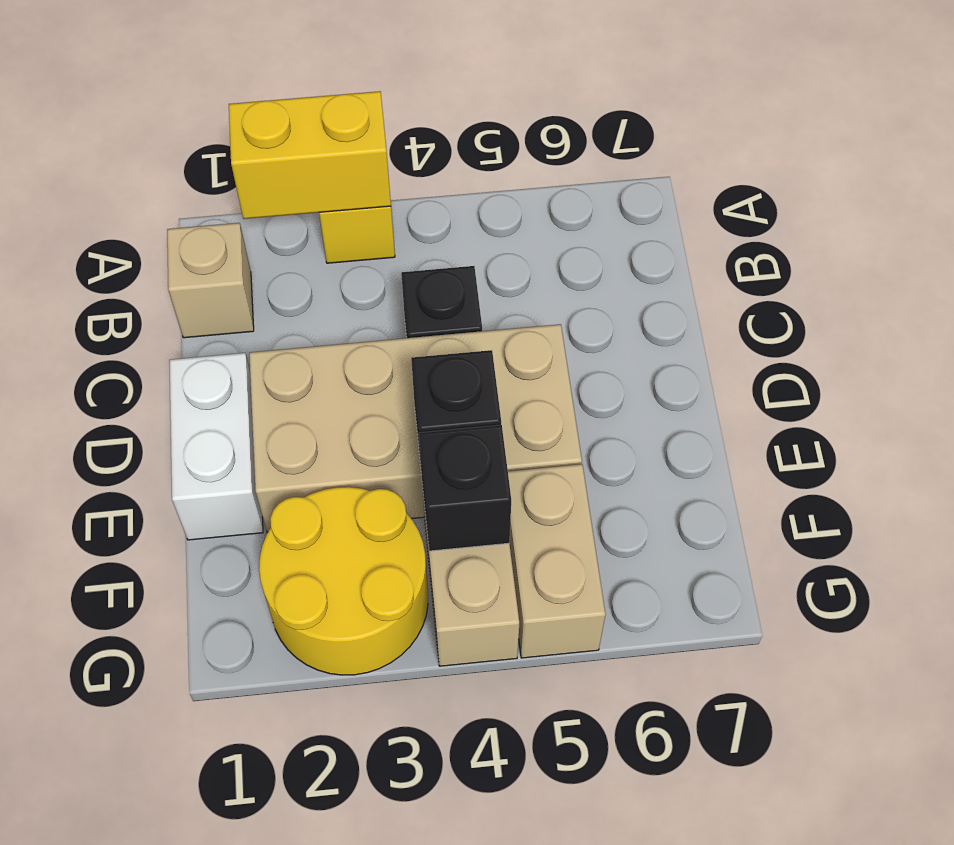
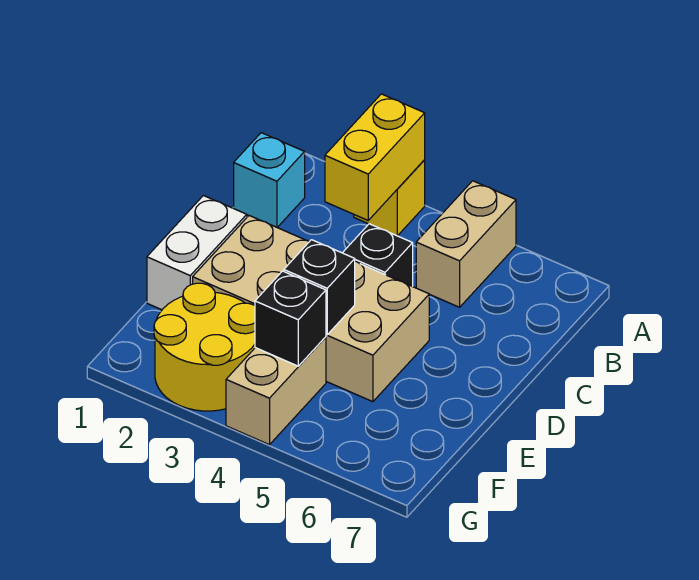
yellow brick A2:A3 level 2 -> yellow brick A3:B3 level 2
tan brick B1 level 1 -> cyan brick B1 level 1
tan brick F5:G5 level 1 -> tan brick A5:B5 level 1

